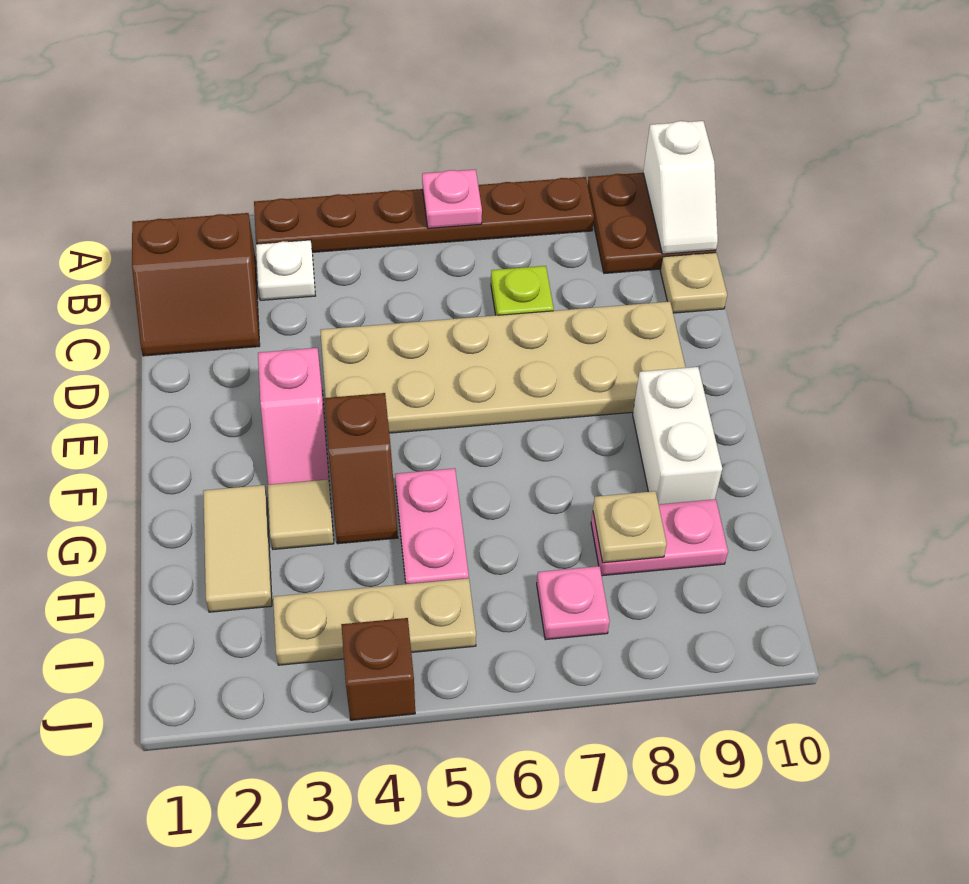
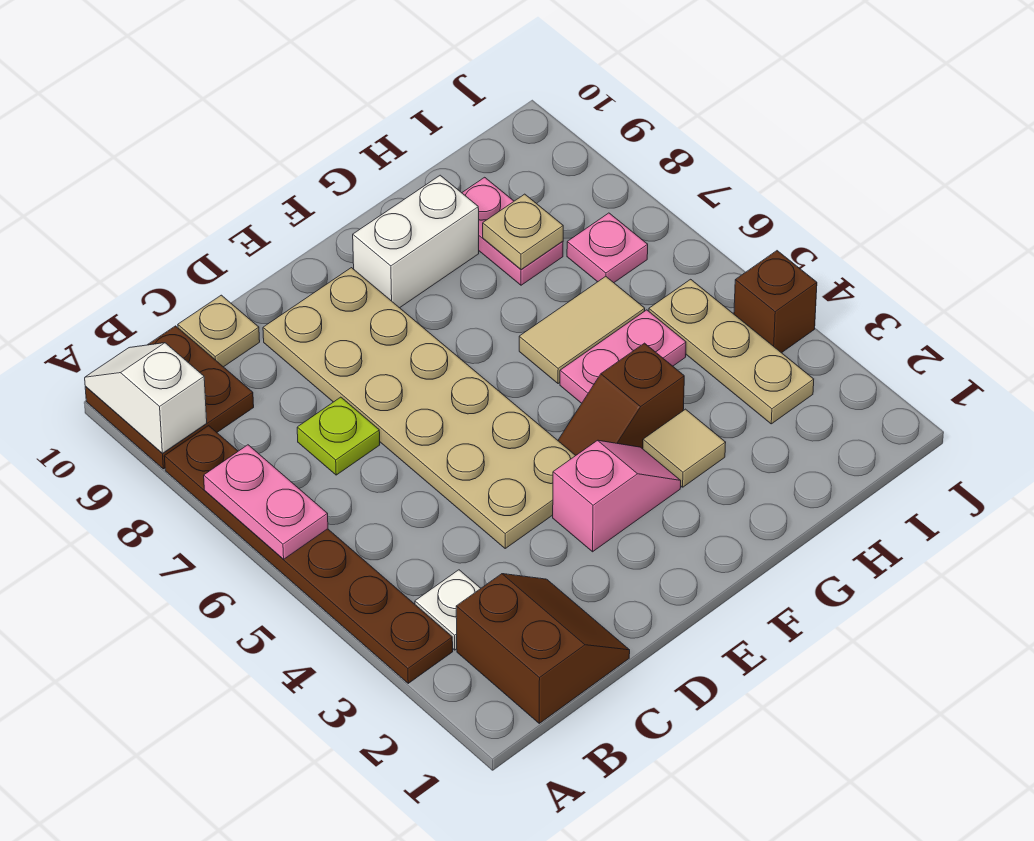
pink plate A6 level 2 -> pink plate A6:A7 level 2
white slope A10:B10 level 2 top A -> white slope A9:A10 level 2 top 9
brown slope F4:G4 level 1 top F -> brown slope F4:G4 level 1 top G
tan tile G2:H2 level 1 -> tan tile G6:H6 level 1

